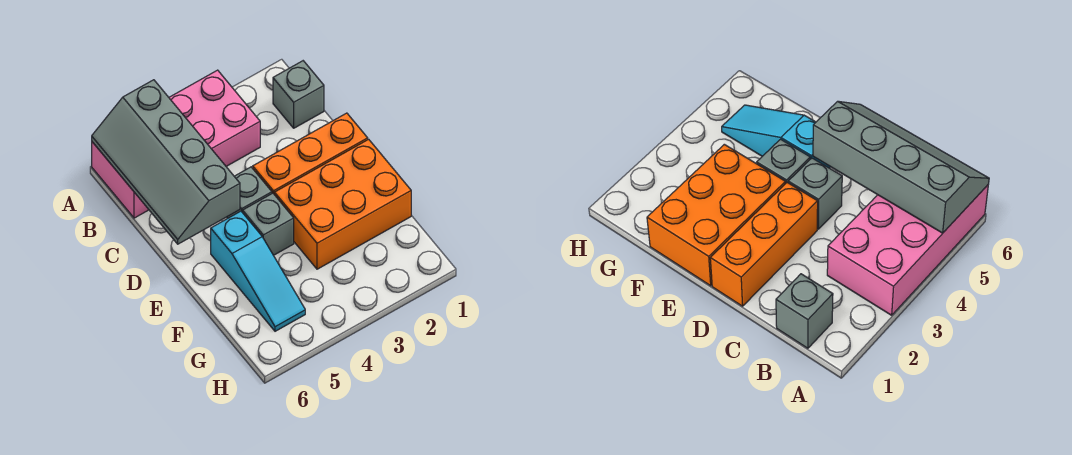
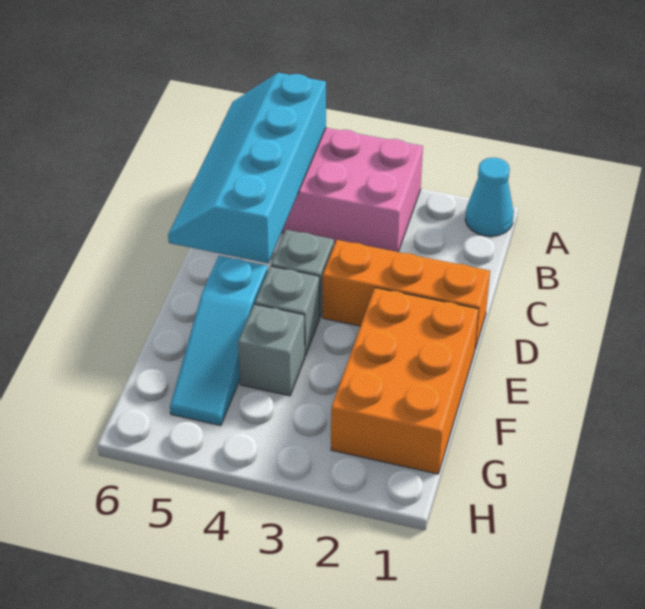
none -> cyan cone A1 level 1
grey slope A5:D6 level 2 top 5 -> cyan slope A5:D6 level 2 top 5
grey brick B1 level 1 -> grey brick F4 level 1
orange brick E1:F3 level 1 -> orange brick E1:G2 level 1

